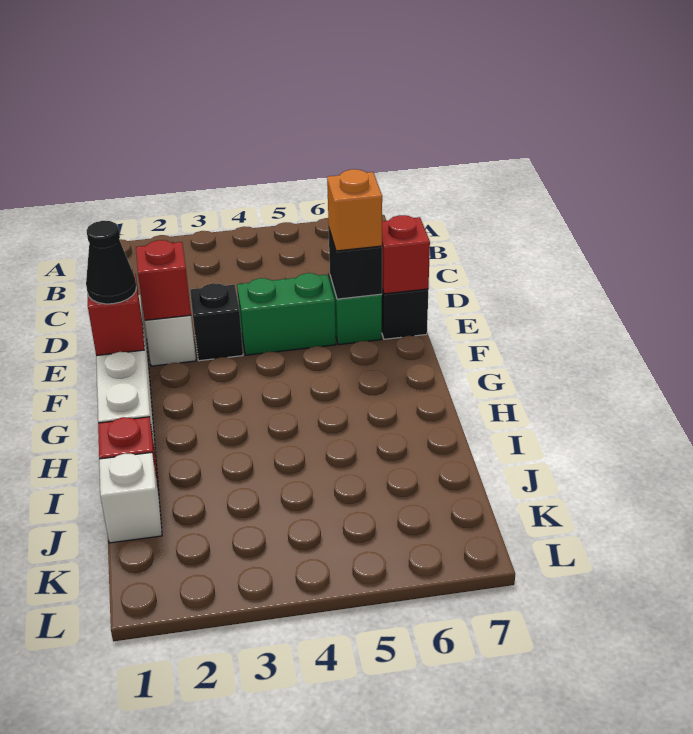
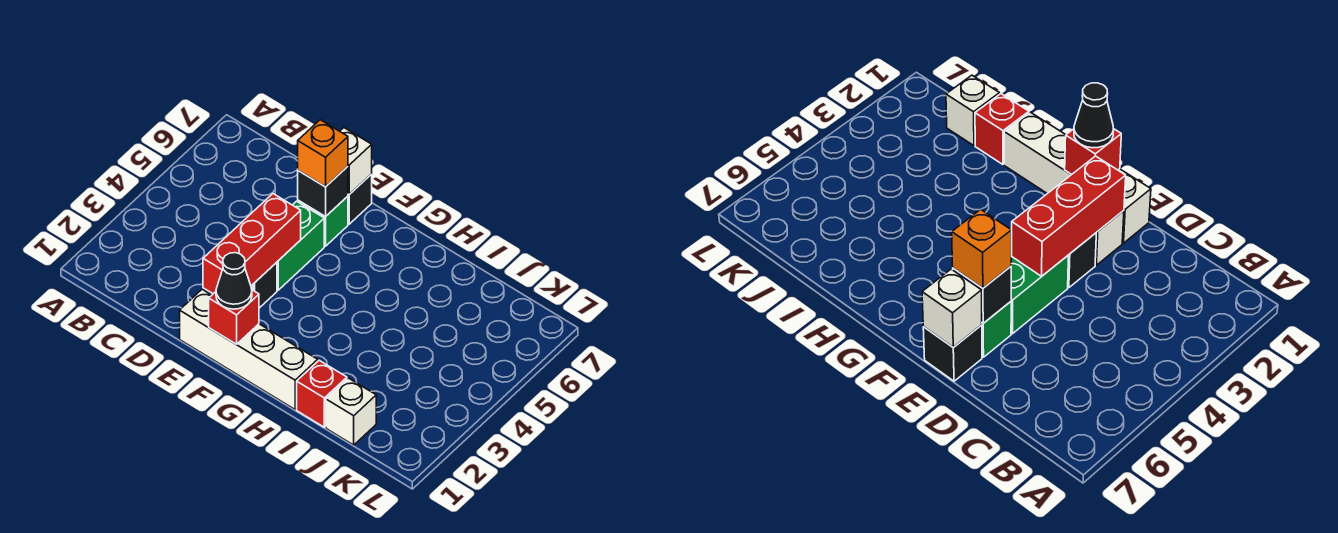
red brick E2 level 2 -> red brick E2:E4 level 2
red brick E7 level 2 -> white brick E7 level 2

